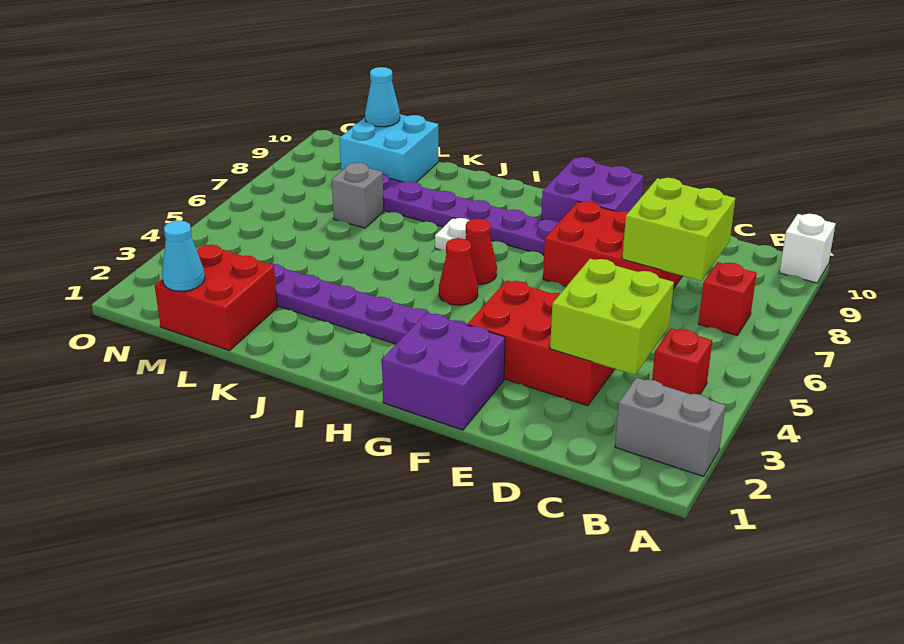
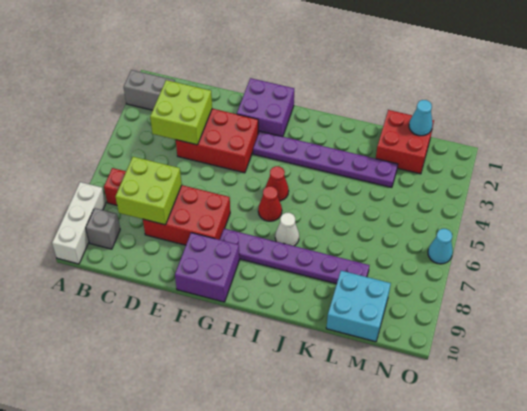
white brick A10 level 1 -> white brick A8:A10 level 1
red brick B4 level 1 -> none
white plate I7 level 1 -> white cone I7 level 1
grey brick L7 level 1 -> grey brick B9 level 1
cyan cone M10 level 2 -> cyan cone O6 level 1

